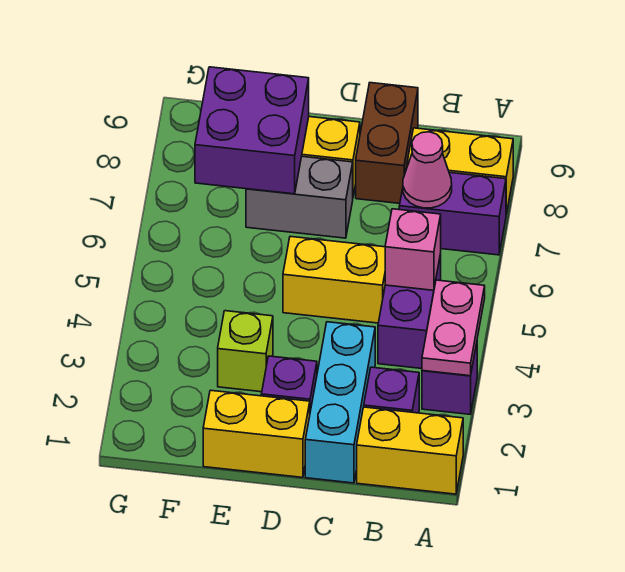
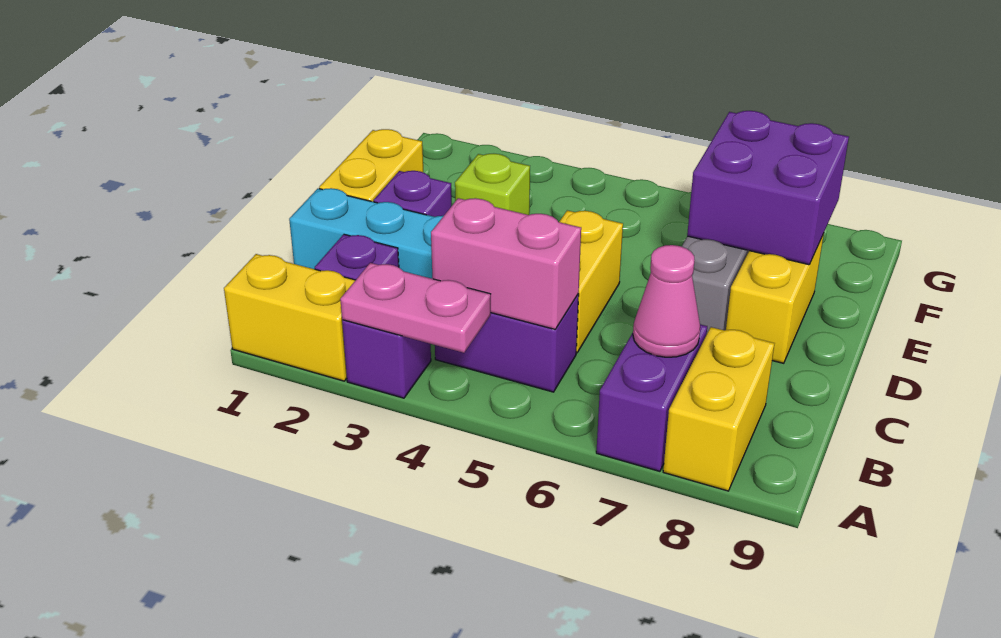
yellow brick A1:B1 level 1 -> yellow brick A1:A2 level 1
pink brick B5 level 2 -> pink brick B4:B5 level 2
brown brick C8:C9 level 1 -> none

